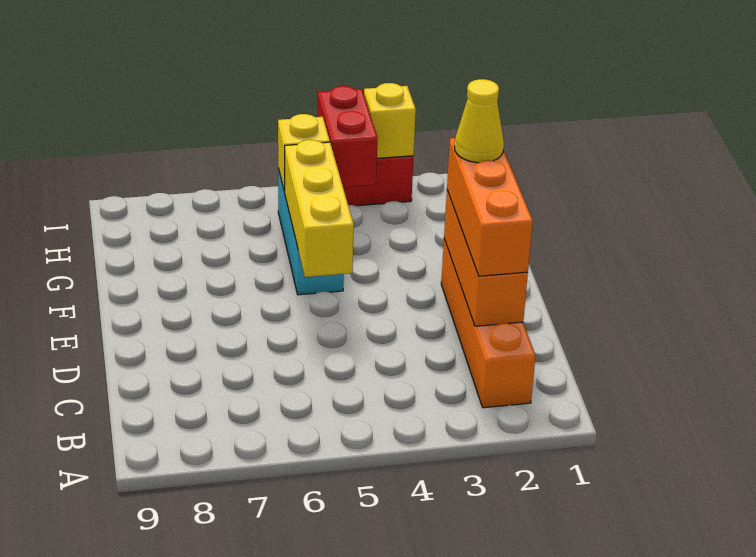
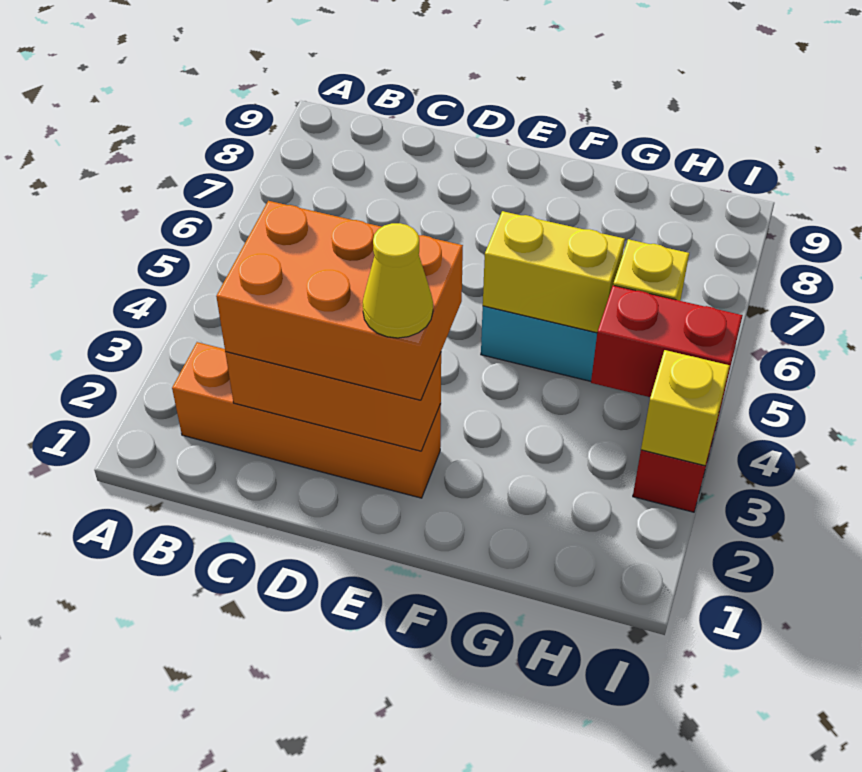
orange brick C2:E2 level 3 -> orange brick C2:E3 level 3
yellow brick E5:G5 level 2 -> yellow brick F5:G5 level 2

